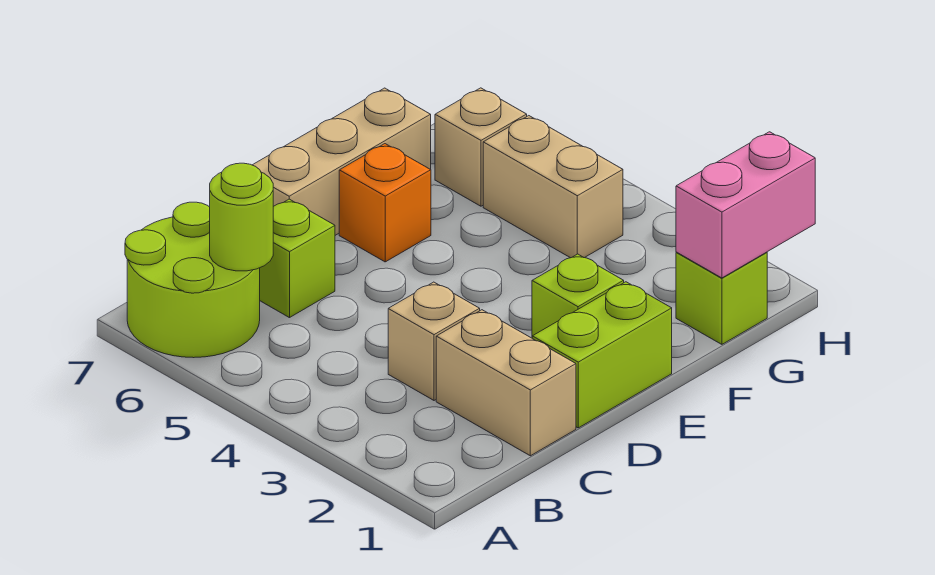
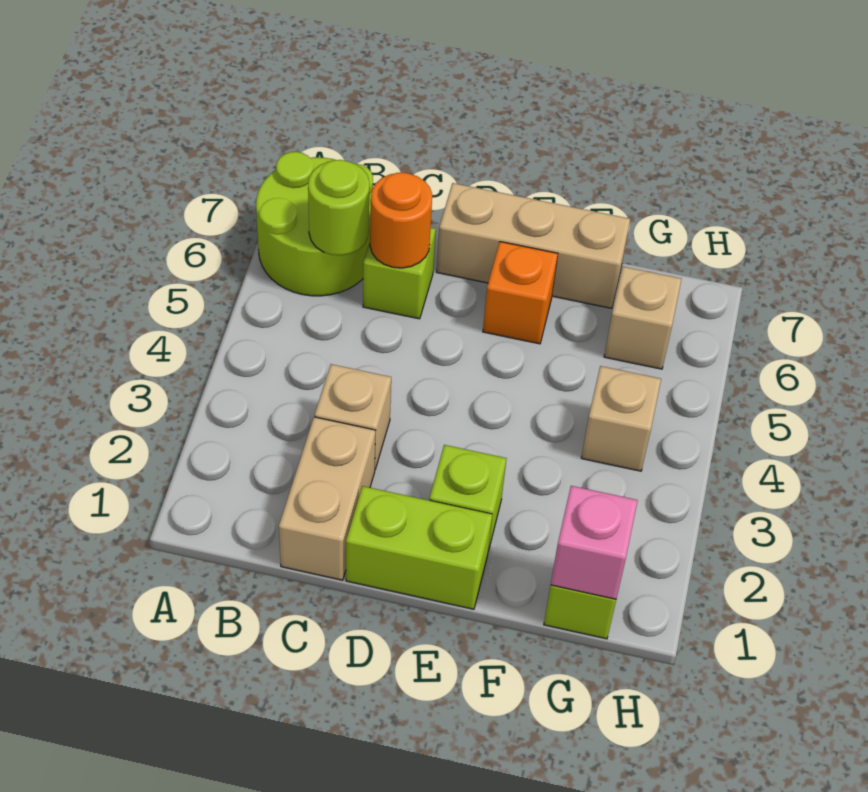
none -> orange round brick C6 level 2
pink brick G1:H1 level 2 -> pink brick G1 level 2
tan brick G4:G5 level 1 -> tan brick G4 level 1

